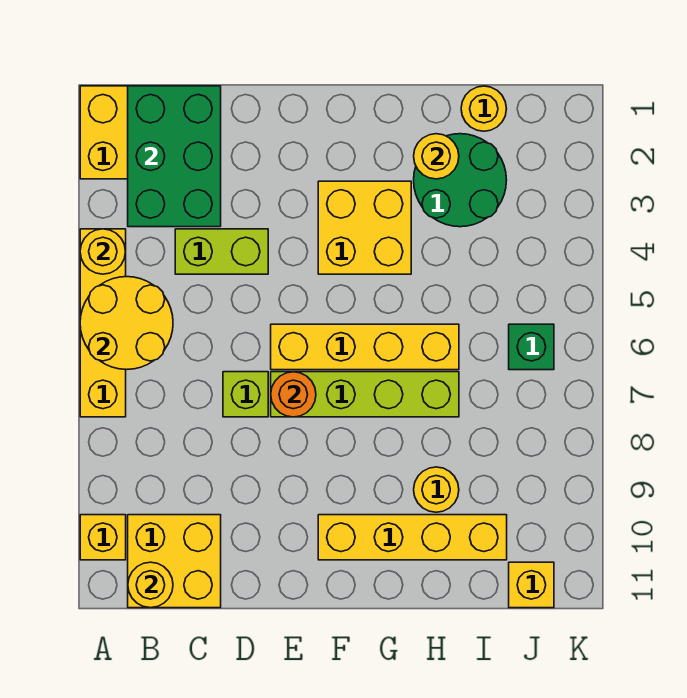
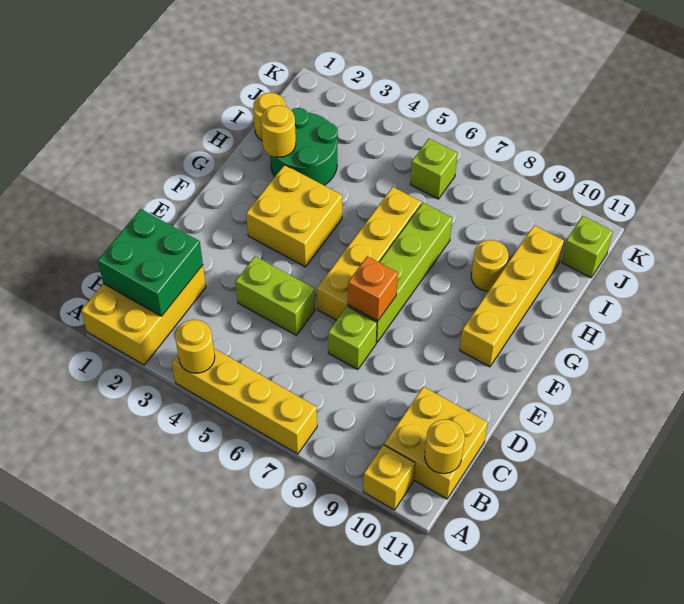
yellow round brick A5:B6 level 2 -> none
green brick B1:C3 level 2 -> green brick B1:C2 level 2
lime brick C4:D4 level 1 -> lime brick D4:D5 level 1
orange round brick E7 level 2 -> orange brick E7 level 2
green brick J6 level 1 -> lime brick J6 level 1
yellow brick J11 level 1 -> lime brick J11 level 1

